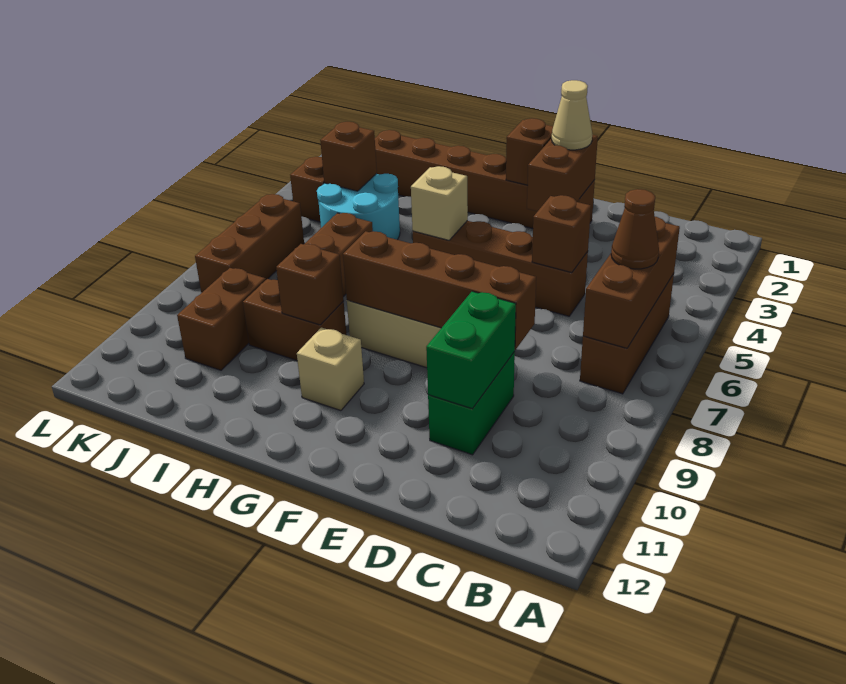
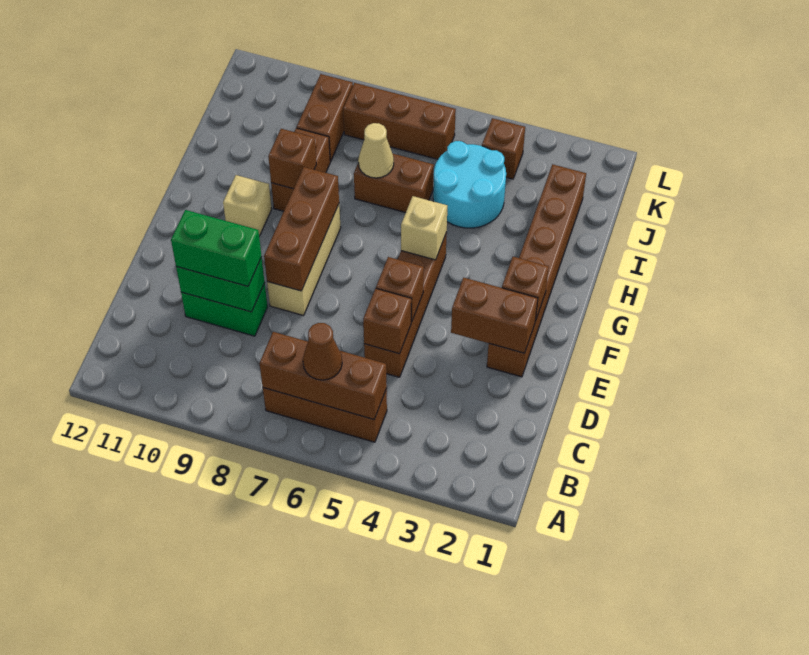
brown brick D8:G8 level 2 -> brown brick E8:G8 level 2
none -> green brick D9:D10 level 3
tan cone E2 level 3 -> tan cone I7 level 2
brown brick J4 level 2 -> brown brick E5 level 2
brown brick J9:J10 level 1 -> brown brick J9:K9 level 1

